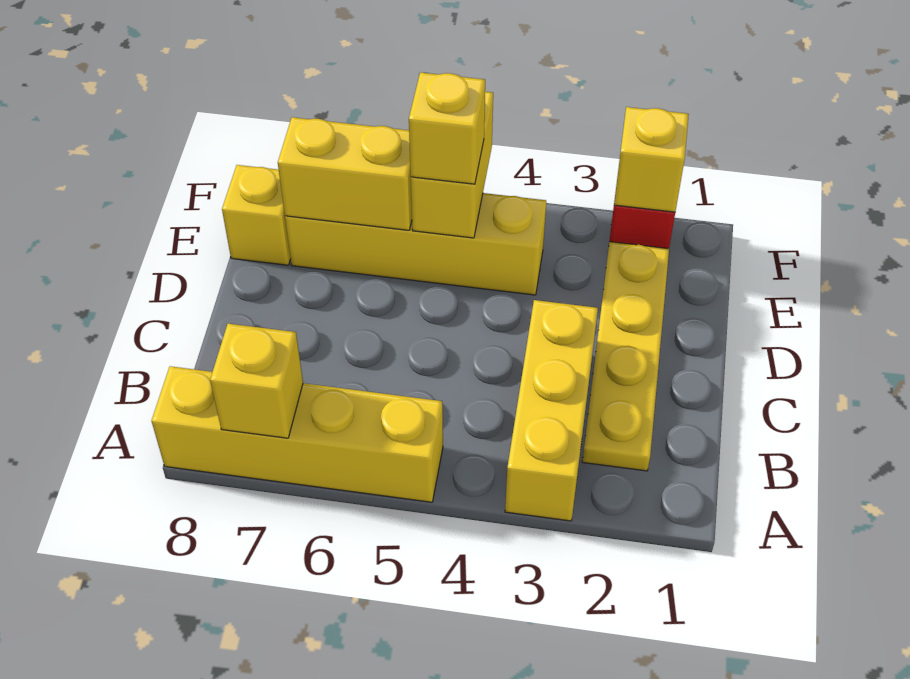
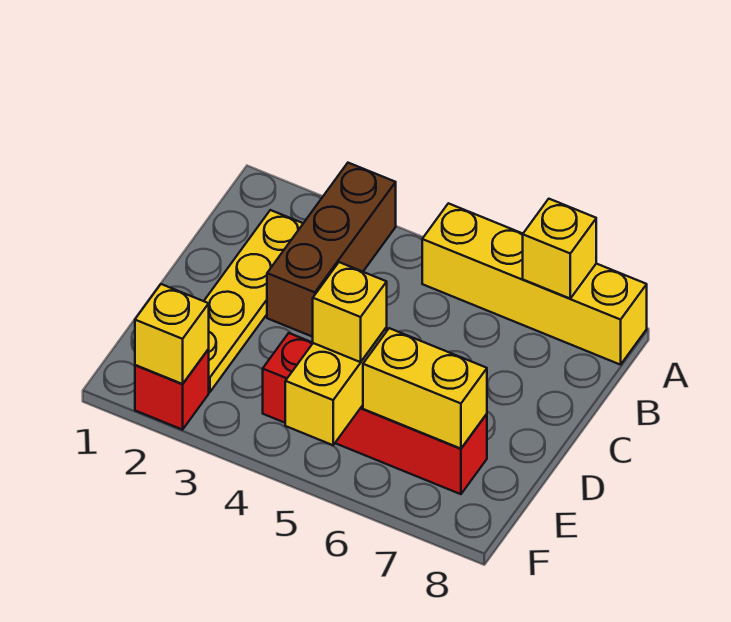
yellow brick A3:C3 level 1 -> brown brick A3:C3 level 1
yellow brick E4:E7 level 1 -> red brick E4:E7 level 1
yellow brick E8 level 1 -> none

